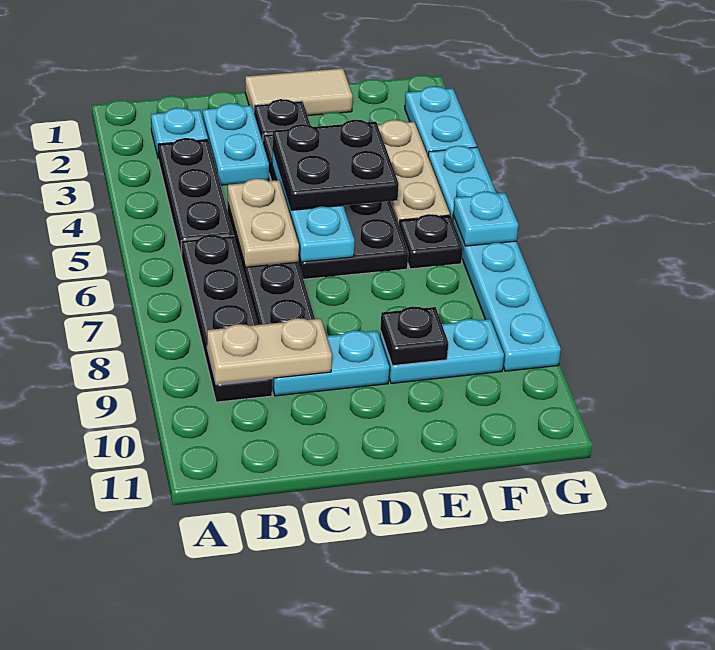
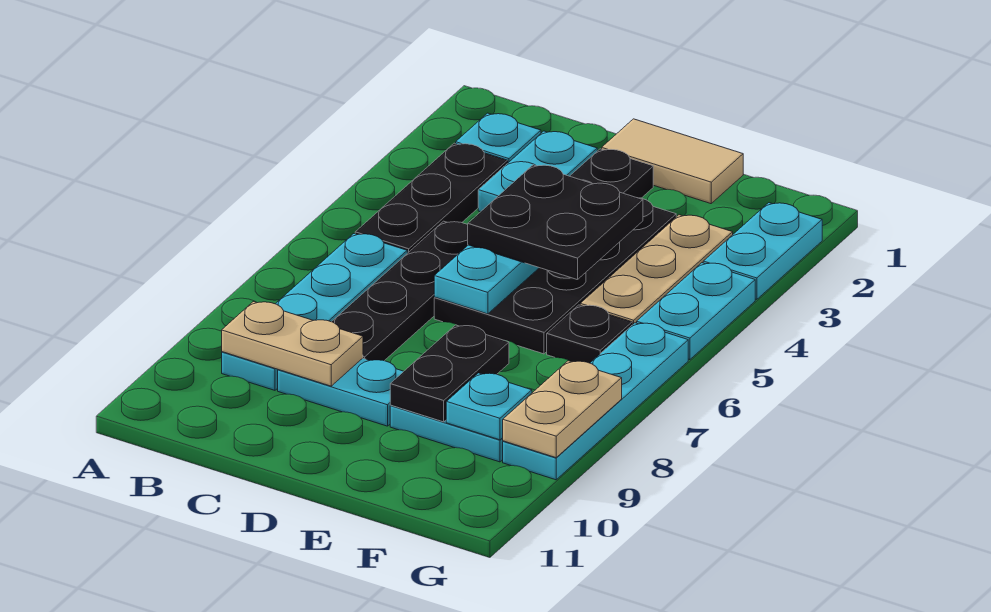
black plate B6:B9 level 1 -> cyan plate B6:B9 level 1
tan plate C5:C6 level 2 -> tan plate G8:G9 level 2
black plate E9 level 2 -> black plate E8:E9 level 2
cyan plate G6 level 2 -> cyan plate F9 level 2

